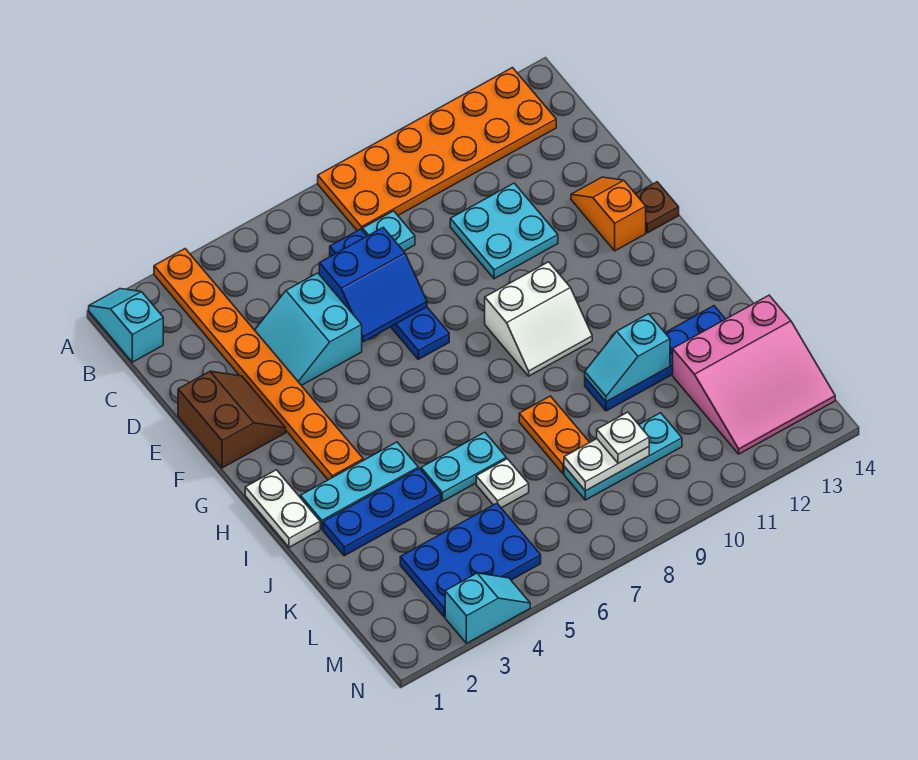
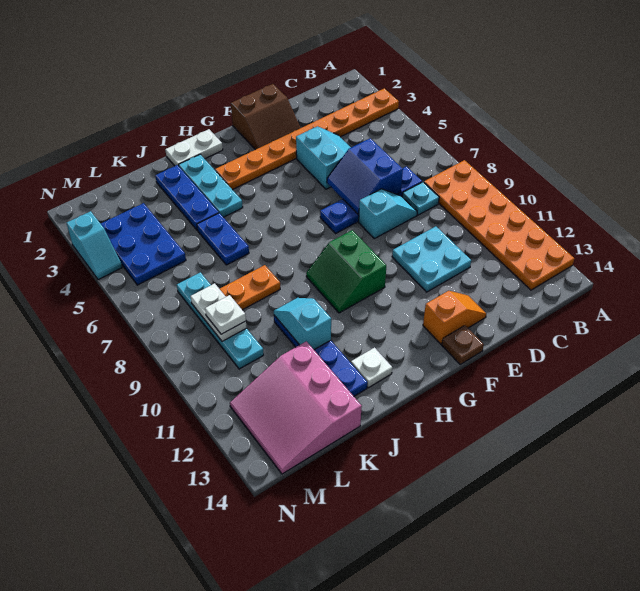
cyan slope A1:B1 level 1 top B -> cyan slope D8:E8 level 1 top E
cyan slope D4:E5 level 1 top 5 -> cyan slope D4:E5 level 1 top E
white slope G9:H10 level 1 top G -> green slope G9:H10 level 1 top G
cyan plate J5:J6 level 1 -> blue plate J5:J6 level 1
white plate K6 level 1 -> white plate I13 level 1
cyan plate L8:L10 level 1 -> cyan plate L7:L10 level 1

